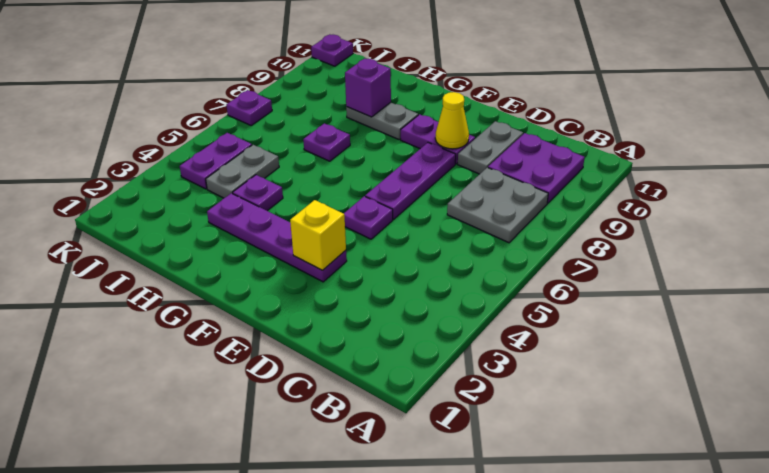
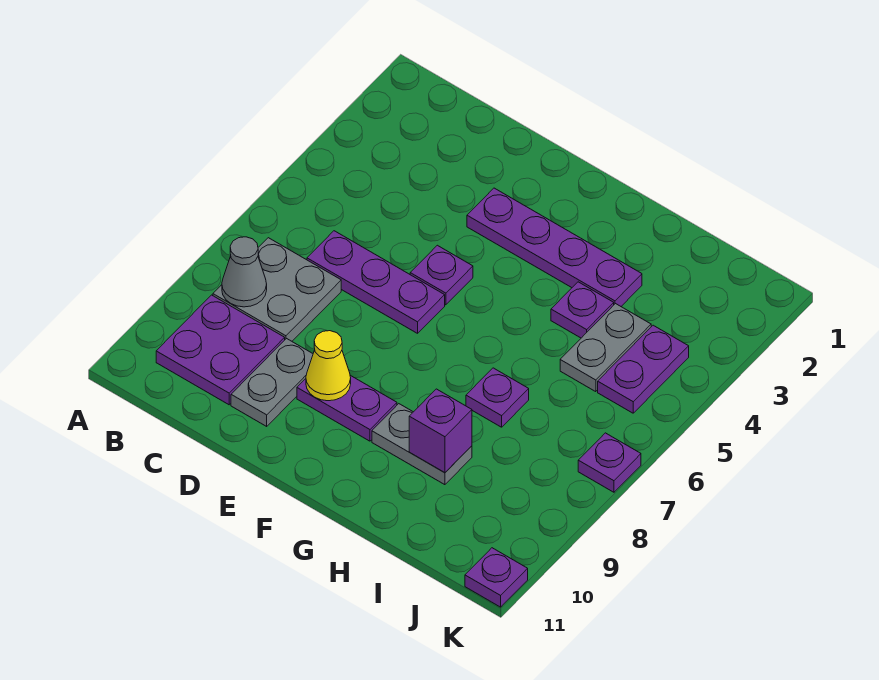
none -> grey cone B8 level 2
yellow brick E3 level 2 -> none
purple plate E6:E8 level 1 -> purple plate C6:E6 level 1

